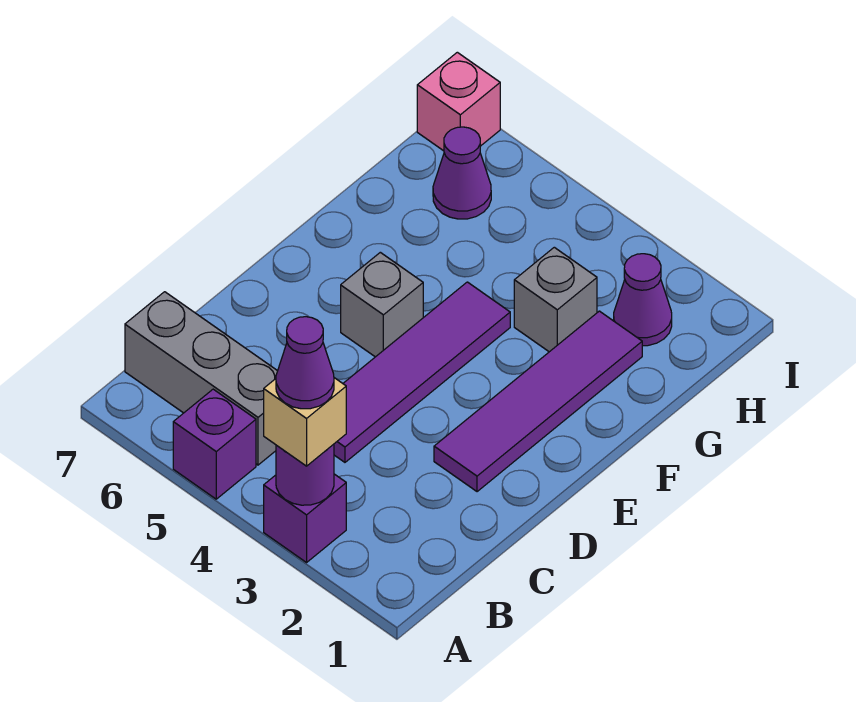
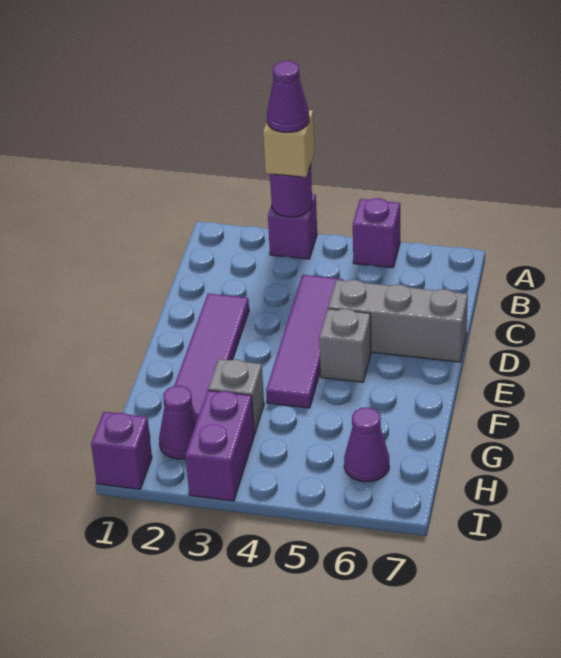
grey brick B5:B7 level 1 -> grey brick D5:D7 level 1
none -> purple brick H3:I3 level 1
none -> purple brick I1 level 1
pink brick I7 level 1 -> none

